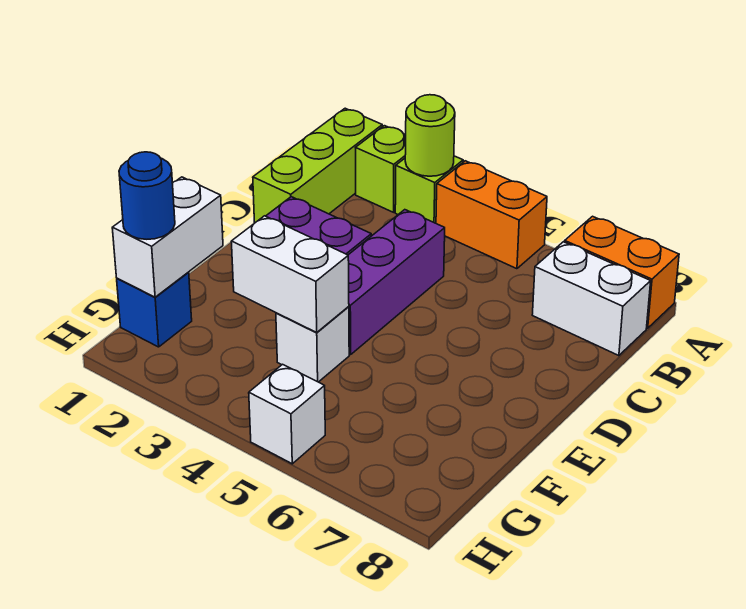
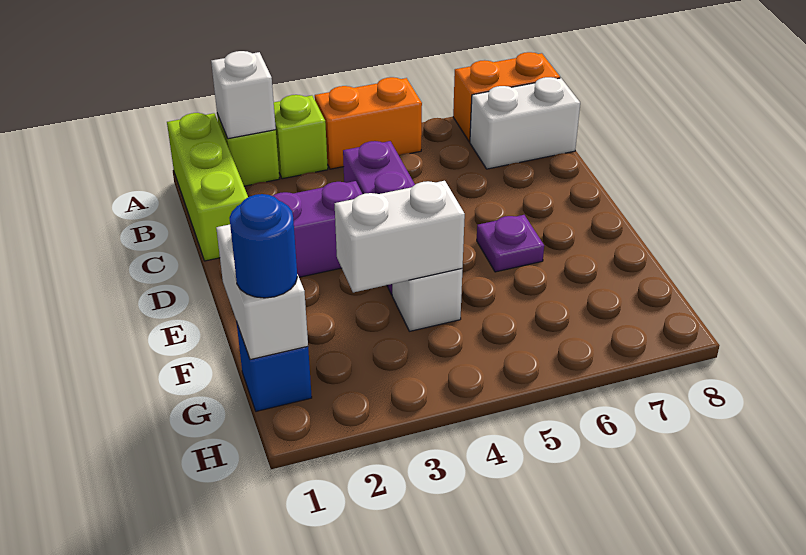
lime round brick A3 level 2 -> none
none -> purple plate E6 level 1
white brick H5 level 1 -> white brick A2 level 2

